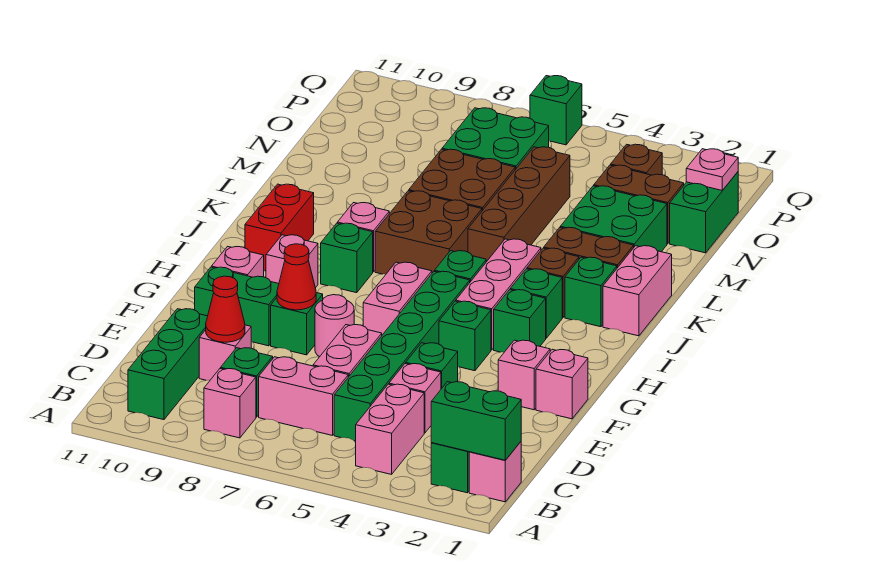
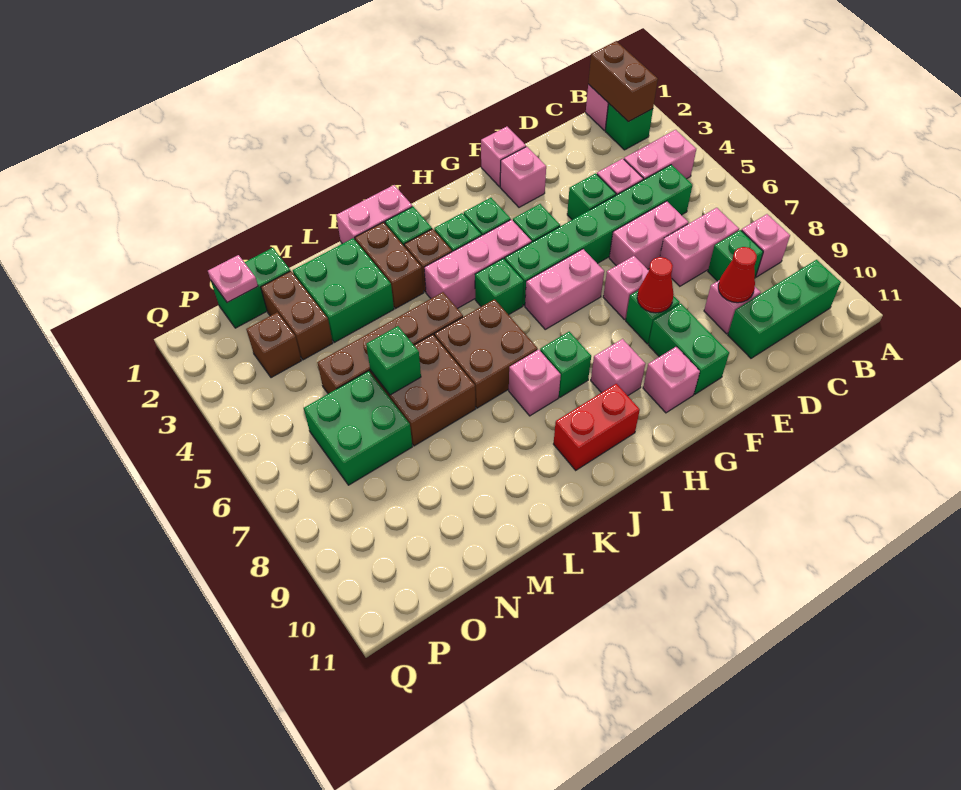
green brick B1:B2 level 2 -> brown brick B1:B2 level 2
pink brick C6:C7 level 1 -> pink brick C7:D7 level 1
pink round brick F7 level 1 -> pink brick F7 level 1
green brick Q6 level 1 -> green brick M6 level 2

